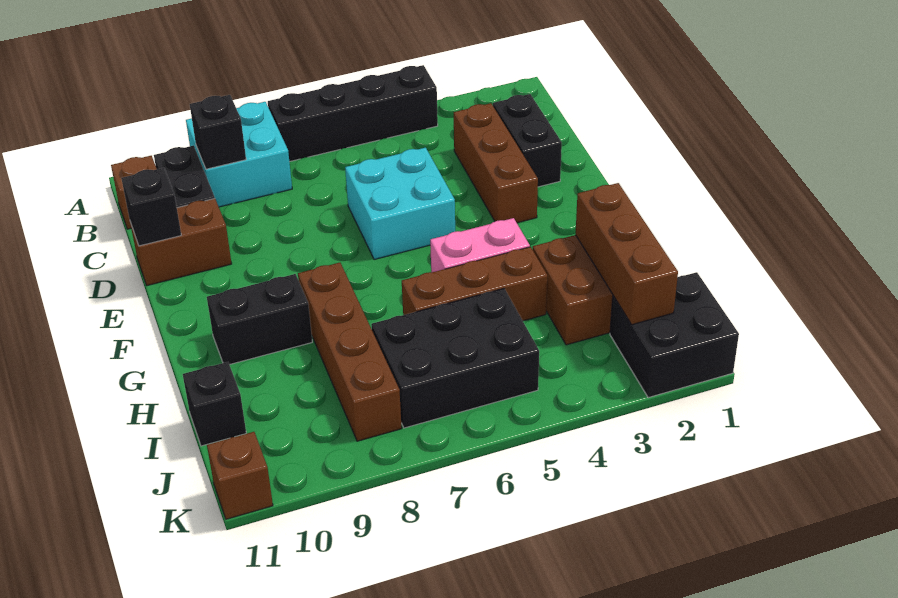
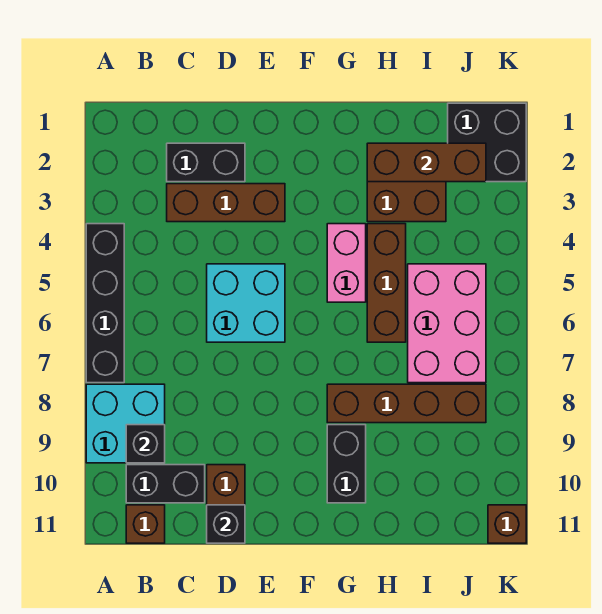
black brick I5:J7 level 1 -> pink brick I5:J7 level 1
black brick I11 level 1 -> none

